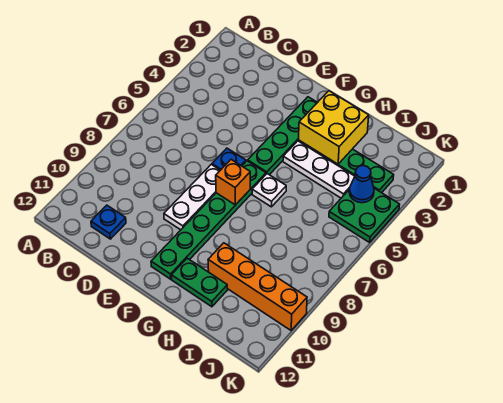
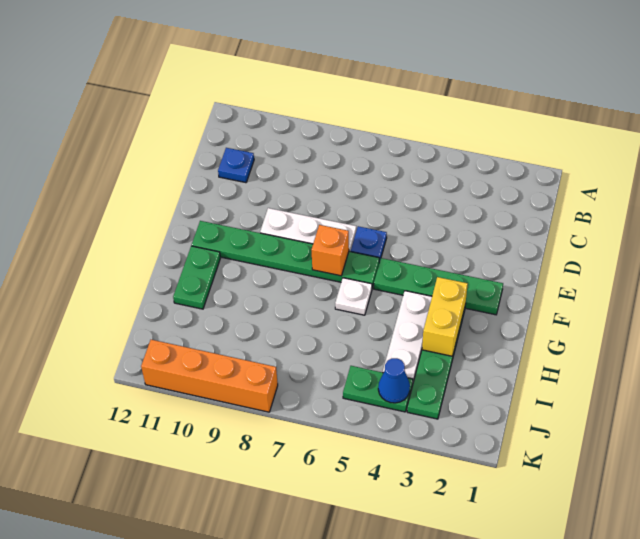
yellow brick G2:H3 level 2 -> yellow brick G3:H3 level 2
orange brick H10:K10 level 1 -> orange brick K8:K11 level 1
green plate J4:K5 level 1 -> green plate J4:J5 level 1

